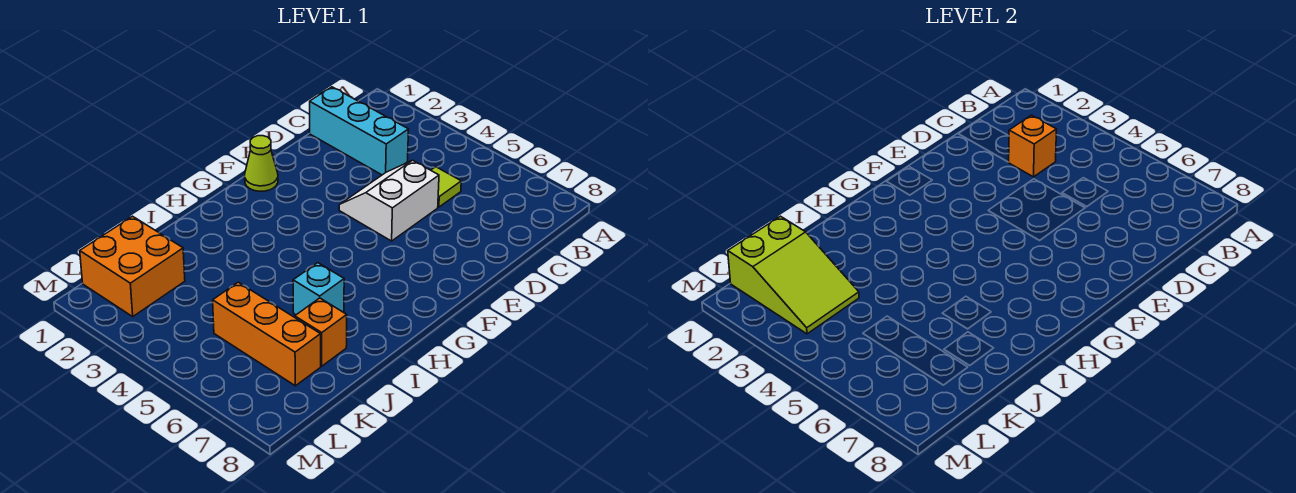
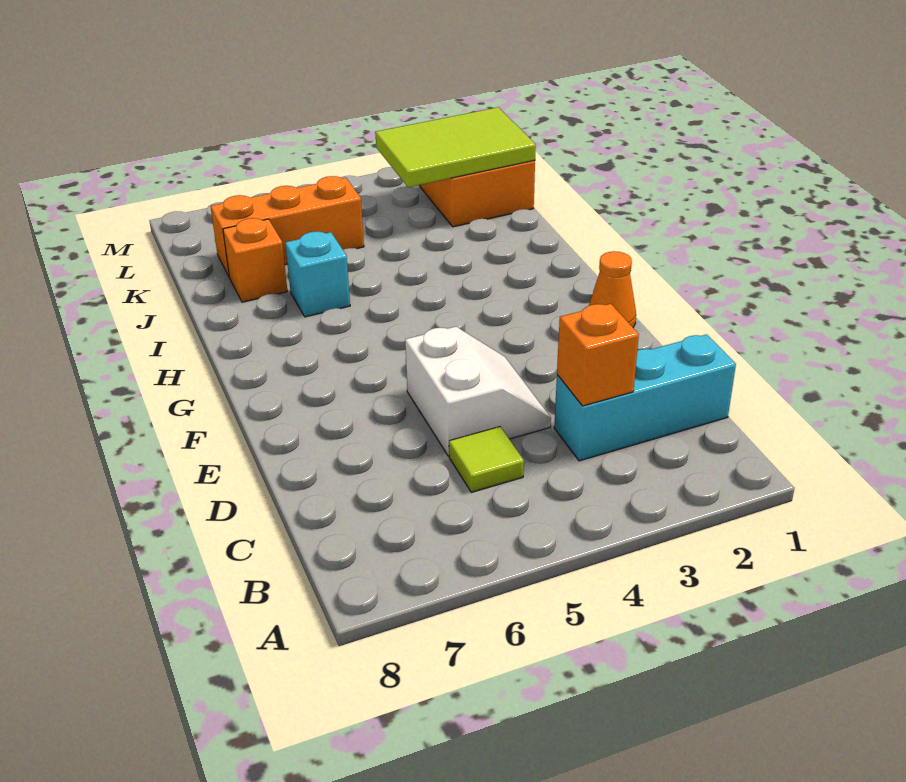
lime cone F1 level 1 -> orange cone F1 level 1
lime slope K1:L3 level 2 top 1 -> lime tile K1:L3 level 2

